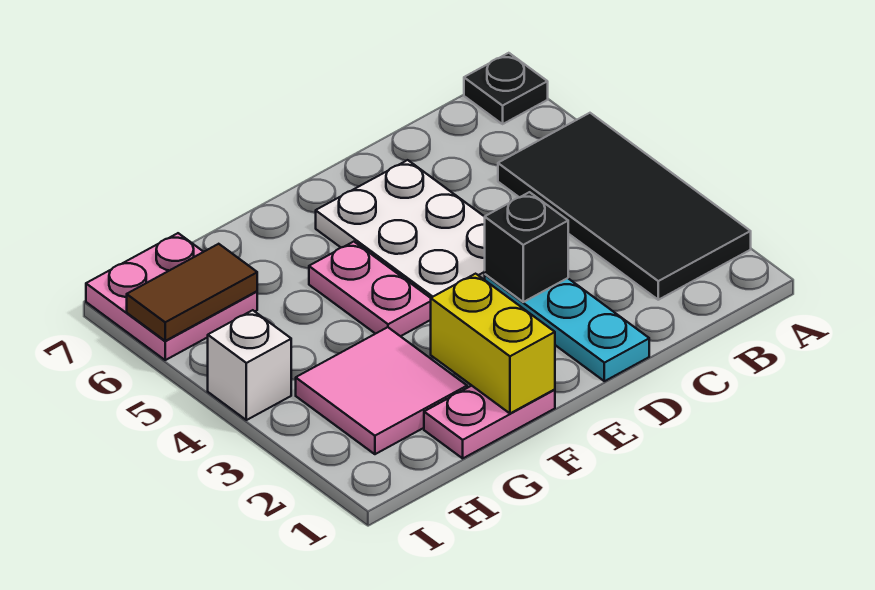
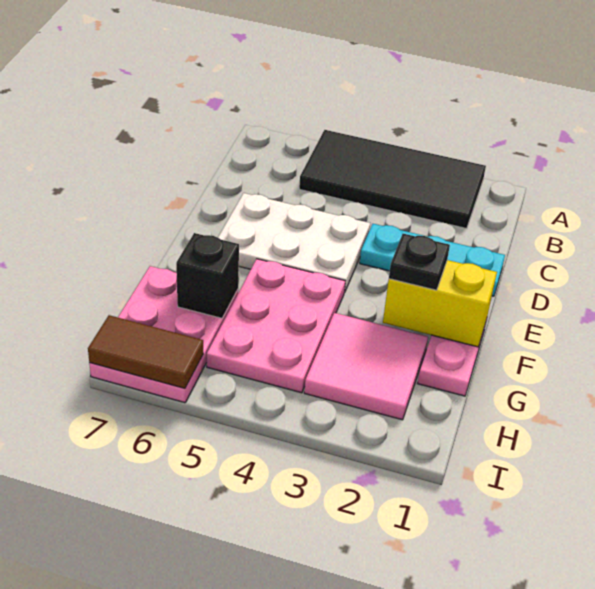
black plate A7 level 1 -> black plate F2 level 3
black brick D3 level 2 -> black brick G6 level 2
pink plate F4:F5 level 1 -> pink plate F4:H5 level 1
pink plate H6:I7 level 1 -> pink plate G6:I7 level 1
brown tile H6:I6 level 2 -> brown tile I6:I7 level 2
white brick I4 level 1 -> none

